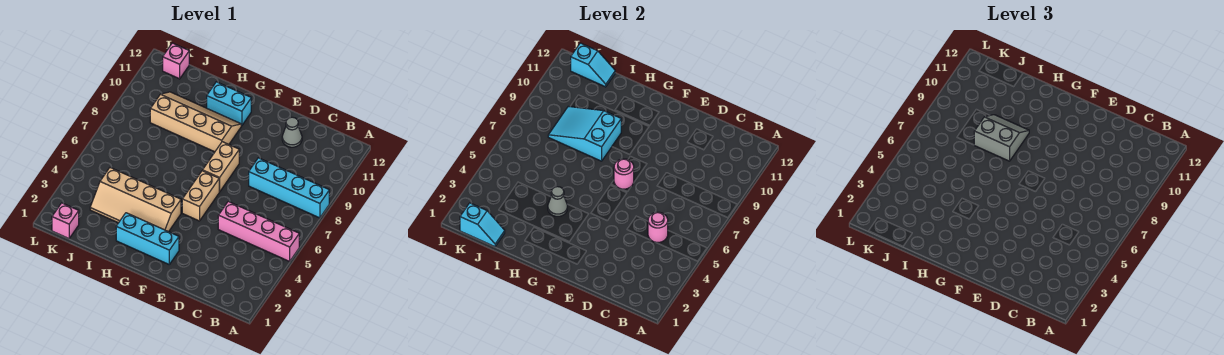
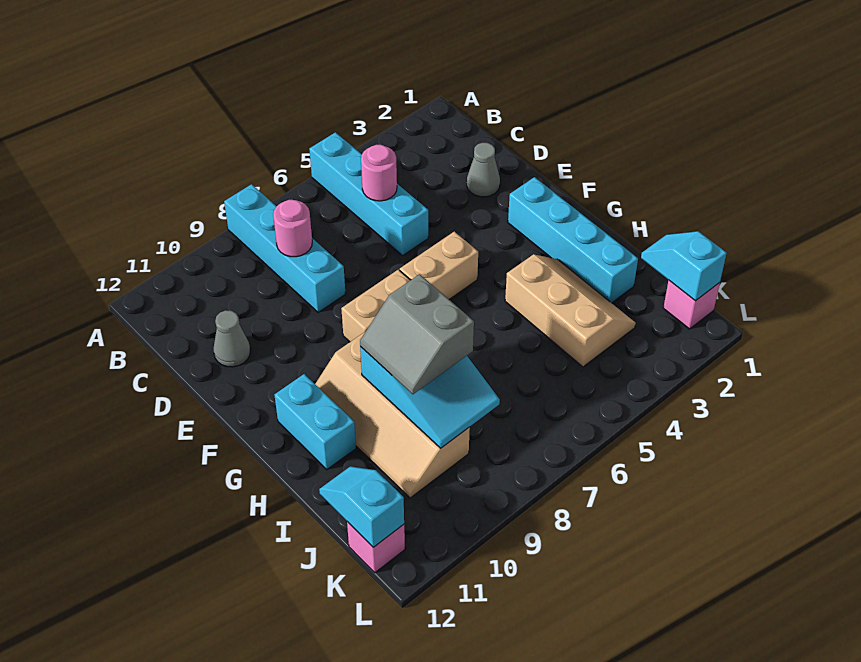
pink brick A5:D5 level 1 -> cyan brick A5:D5 level 1
cyan brick F2:H2 level 1 -> cyan brick F2:I2 level 1
pink round brick F7 level 2 -> pink round brick C8 level 2
tan slope G3:J4 level 1 top 4 -> tan slope H3:J4 level 1 top 4
grey cone H4 level 2 -> grey cone D2 level 1

